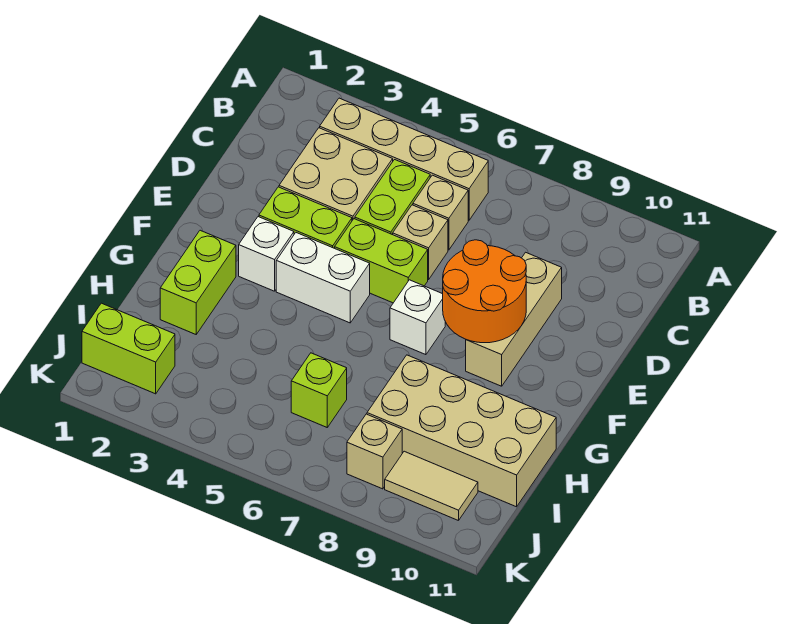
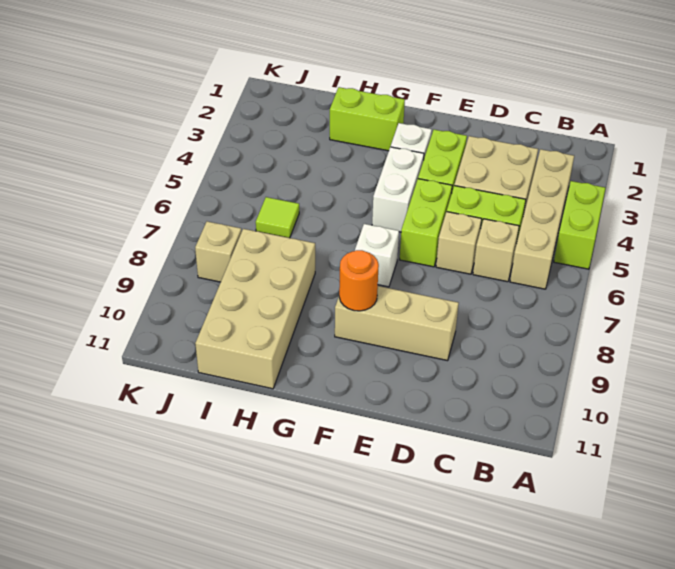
orange round brick E8:F9 level 2 -> orange round brick F9 level 2
lime brick I6 level 1 -> lime tile I6 level 1
lime brick J1:J2 level 1 -> lime brick A4:A5 level 1
tan tile J9:J10 level 1 -> none

